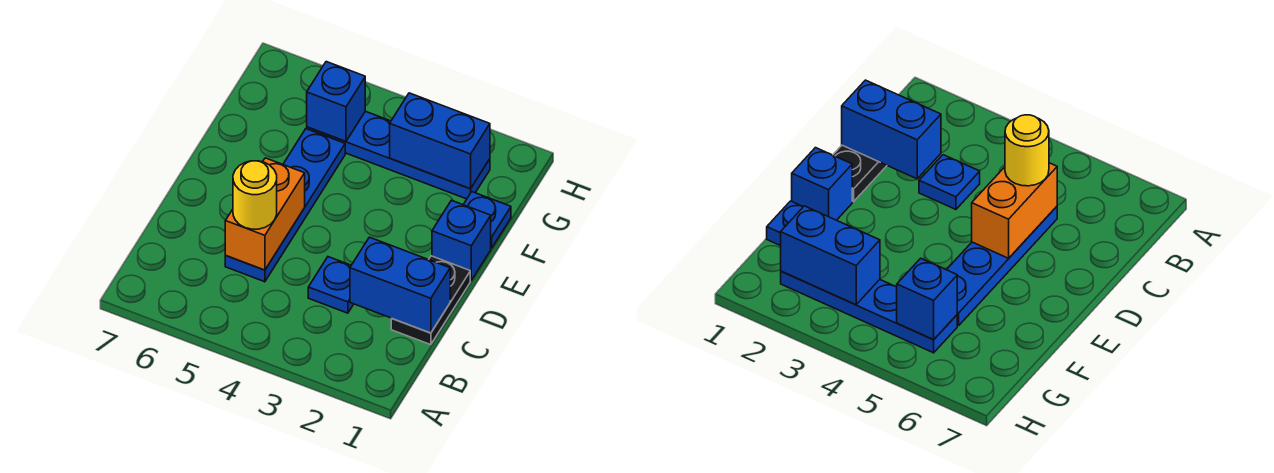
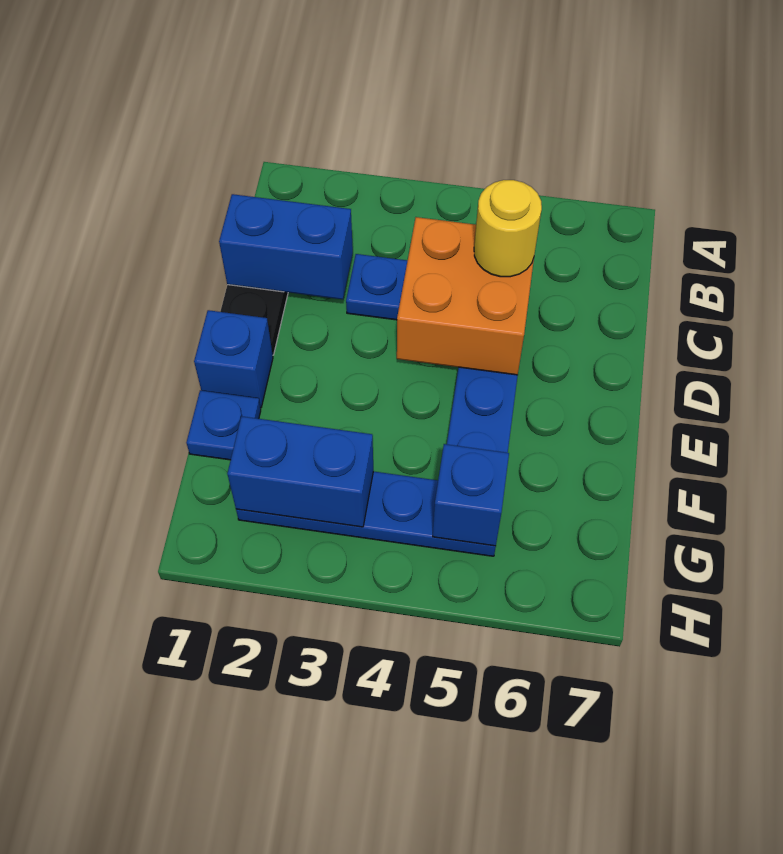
orange brick C5:D5 level 2 -> orange brick C4:D5 level 2

